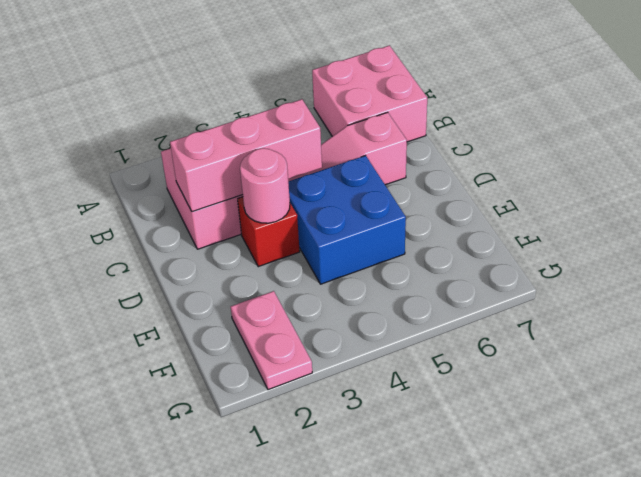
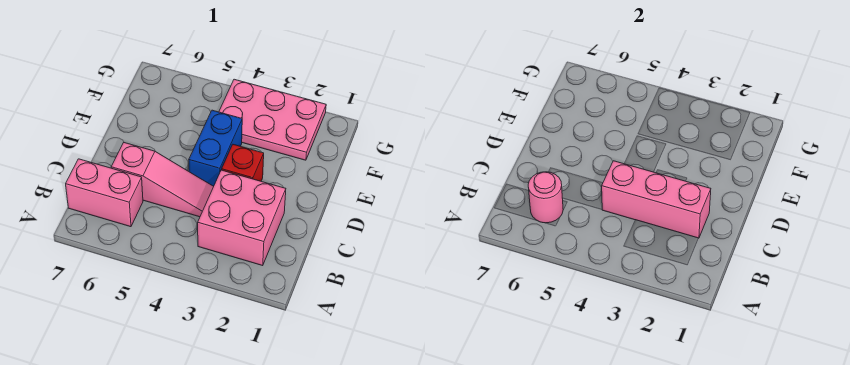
pink brick A6:B7 level 1 -> pink brick B6:B7 level 1
pink round brick D3 level 2 -> pink round brick B6 level 2
blue brick D4:E5 level 1 -> blue brick D4:E4 level 1
pink plate F2:G2 level 1 -> pink plate F2:G4 level 1

